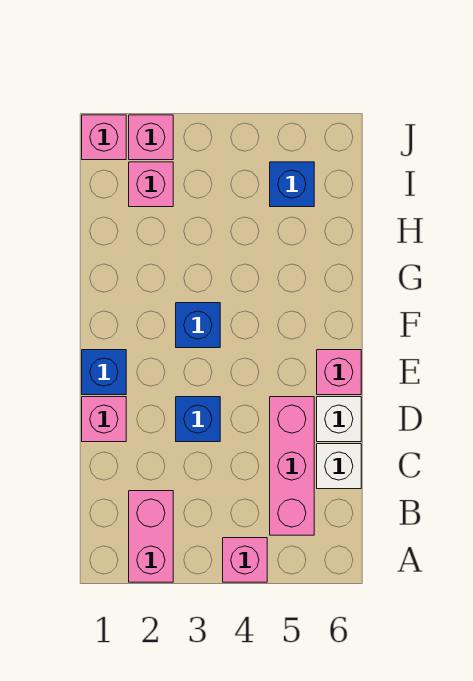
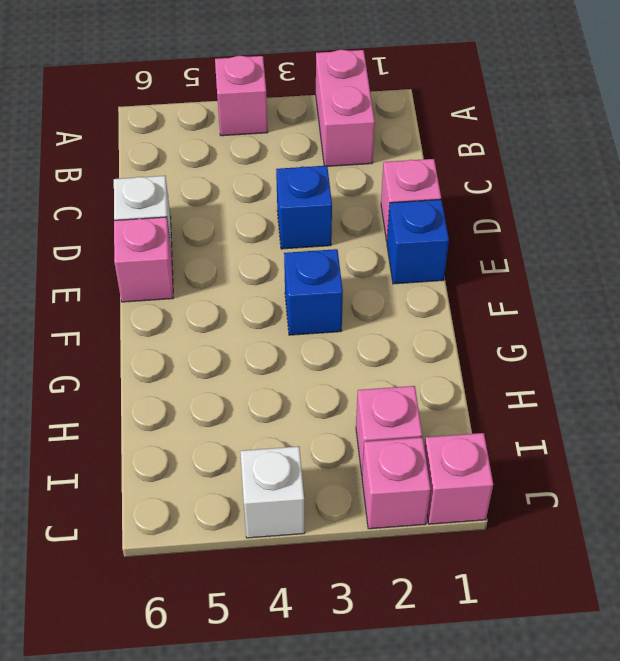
pink brick B5:D5 level 1 -> none
white brick C6 level 1 -> white brick J4 level 1
blue brick I5 level 1 -> none

